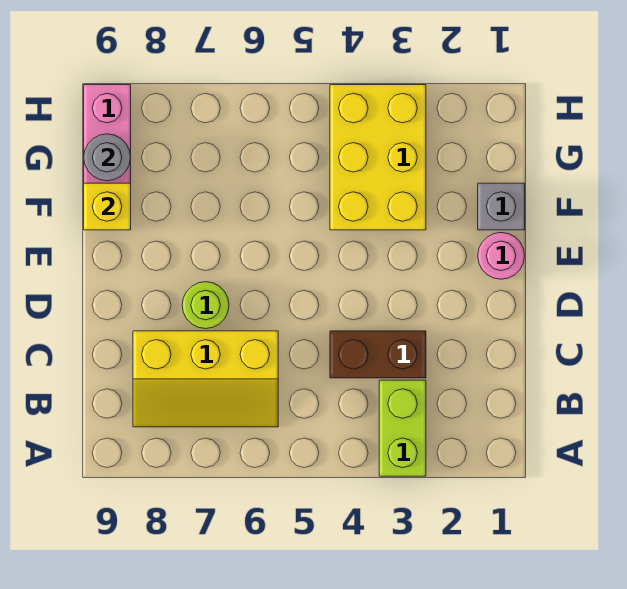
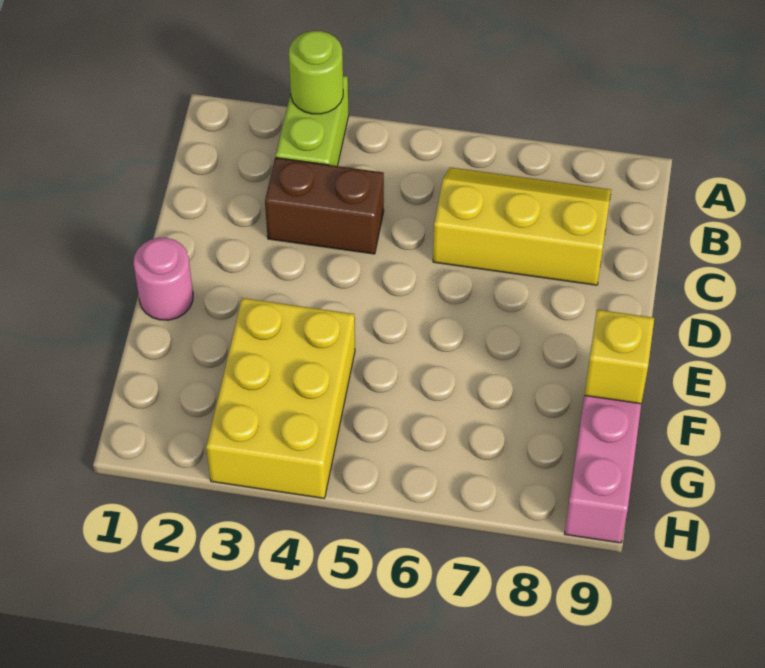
lime round brick D7 level 1 -> lime round brick A3 level 2
grey brick F1 level 1 -> none
grey round brick G9 level 2 -> none

